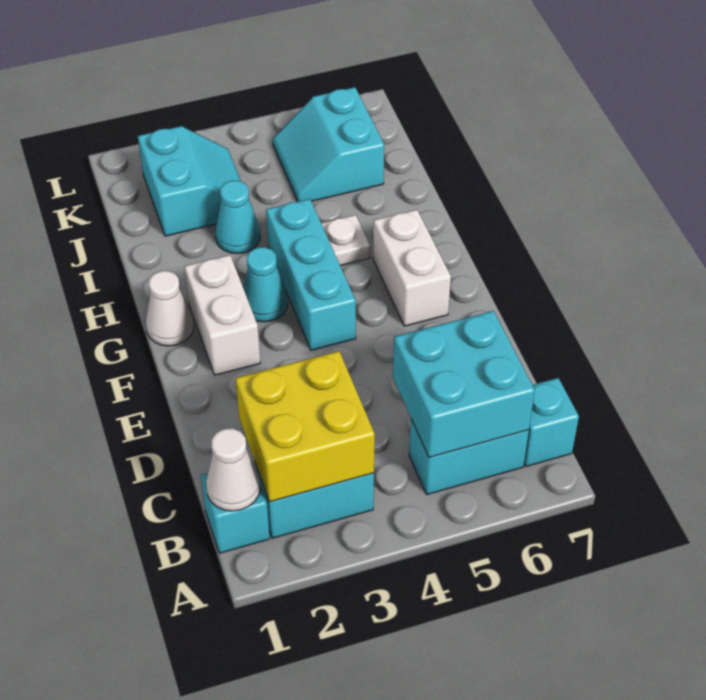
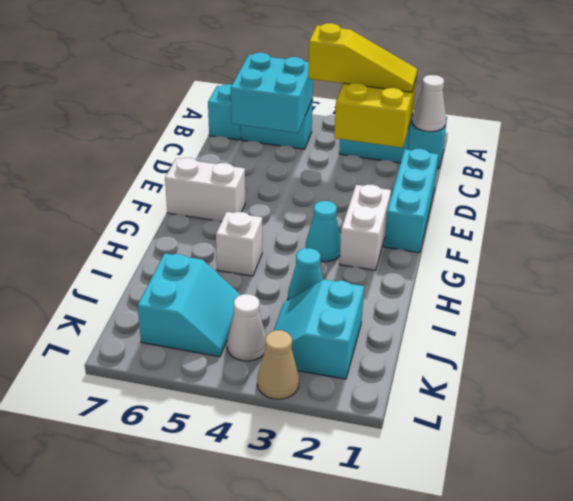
none -> yellow slope B2:B4 level 3 top 4
cyan brick F4:H4 level 1 -> cyan brick D1:F1 level 1
white brick F6:G6 level 1 -> white brick F6:F7 level 1
white cone G1 level 1 -> white cone K4 level 1
white plate H5 level 1 -> white brick H5 level 1
none -> tan cone L3 level 1

